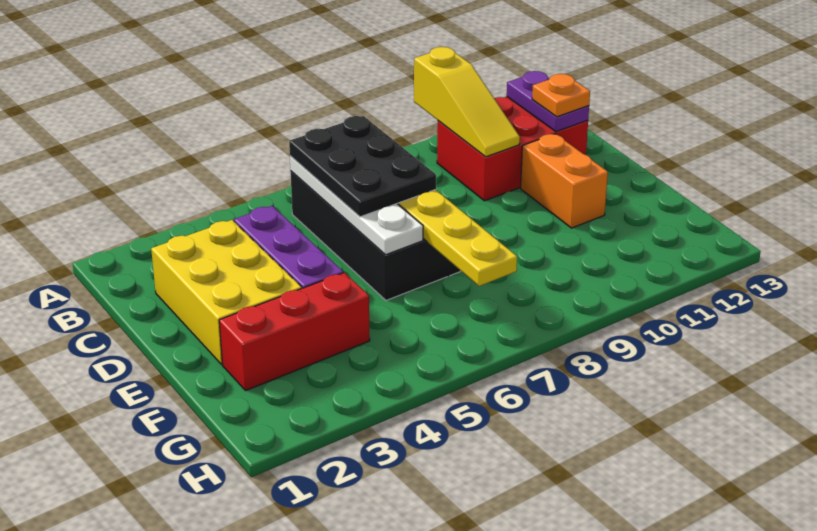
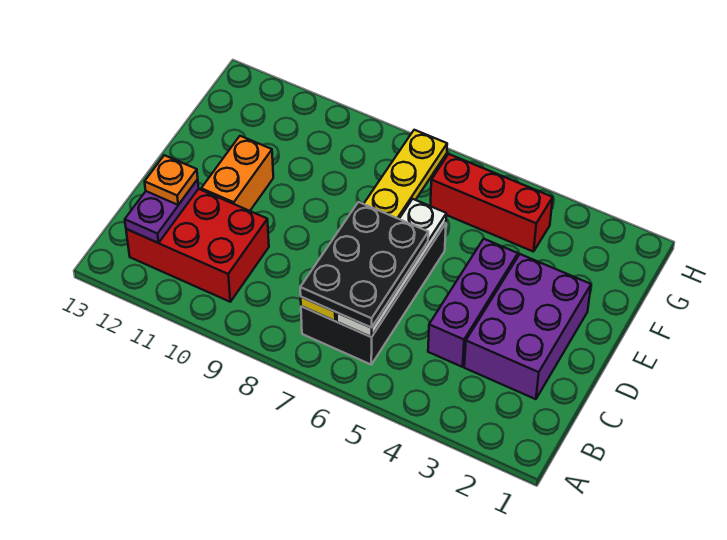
yellow slope A10:C10 level 2 top A -> none
yellow brick C2:E3 level 1 -> purple brick C2:E3 level 1
red brick F2:F4 level 1 -> red brick G4:G6 level 1

